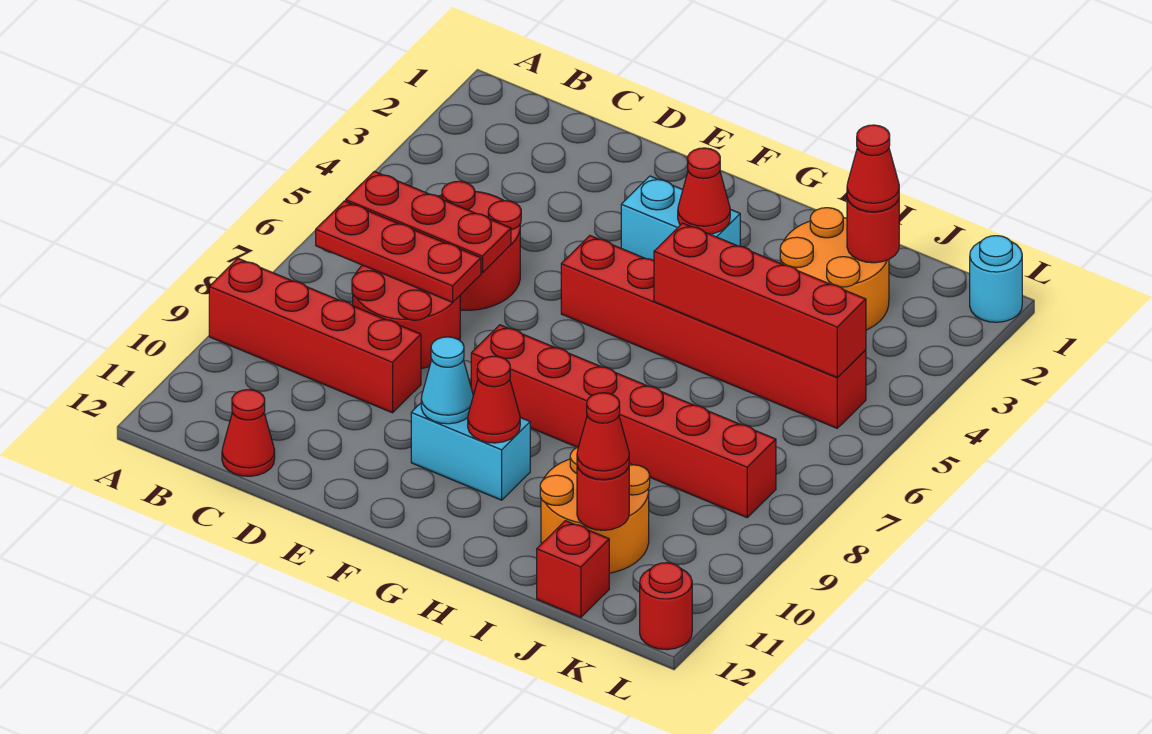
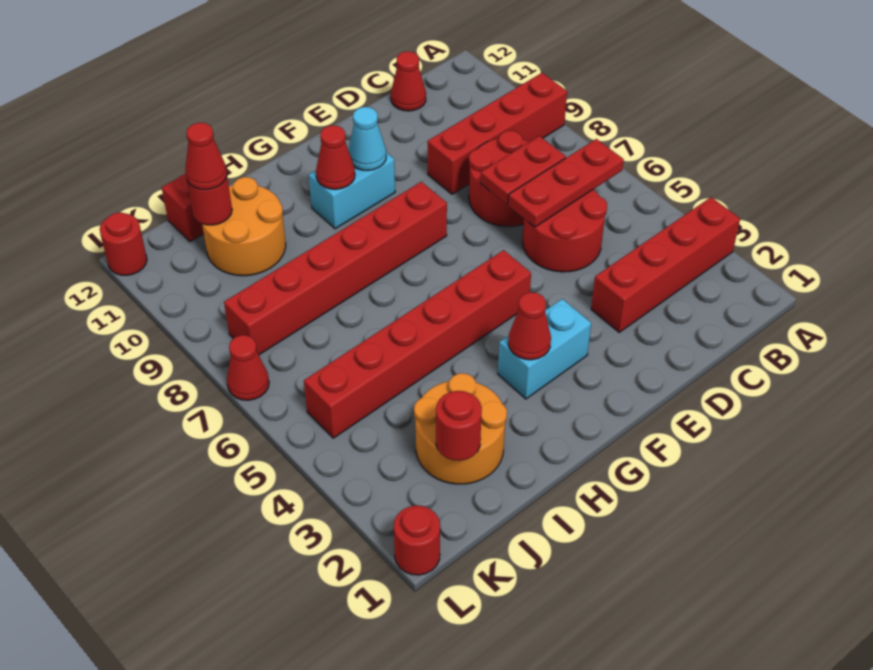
red plate B7:D7 level 2 -> red plate C7:D7 level 2
red brick H5:K5 level 2 -> red brick A3:D3 level 1
red cone J2 level 3 -> red cone L7 level 1
cyan round brick L1 level 1 -> red round brick L1 level 1

